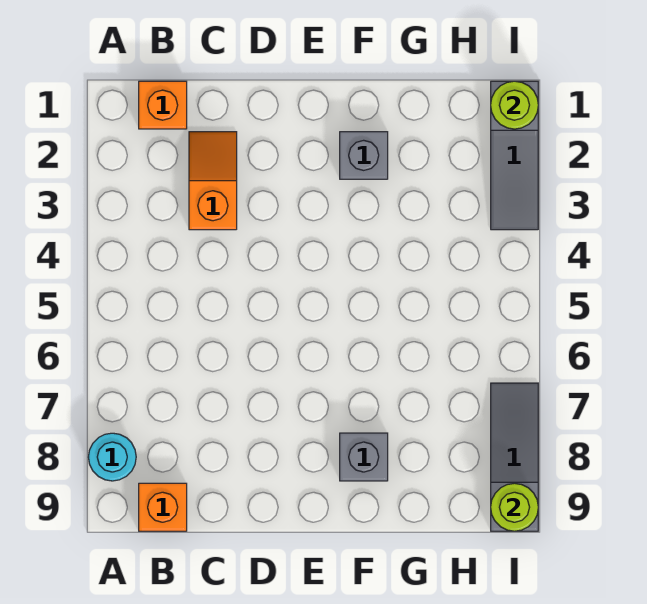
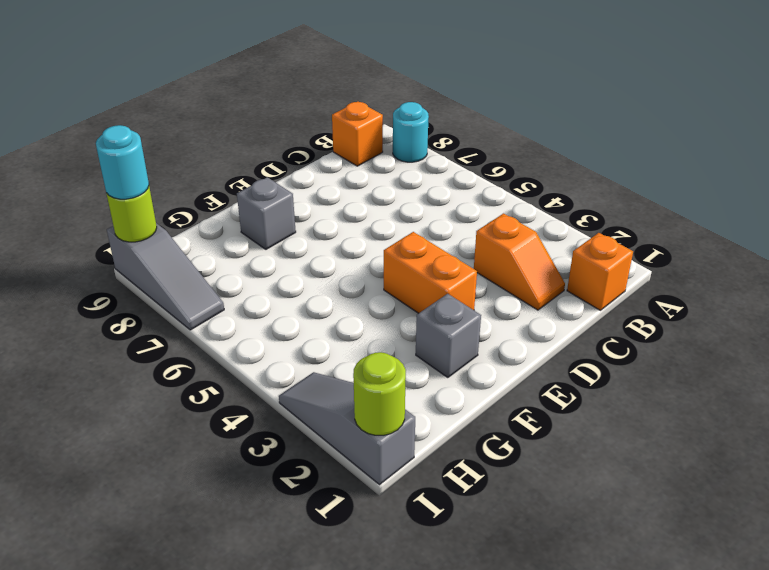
none -> orange brick E3:E4 level 1
none -> cyan round brick I9 level 3

